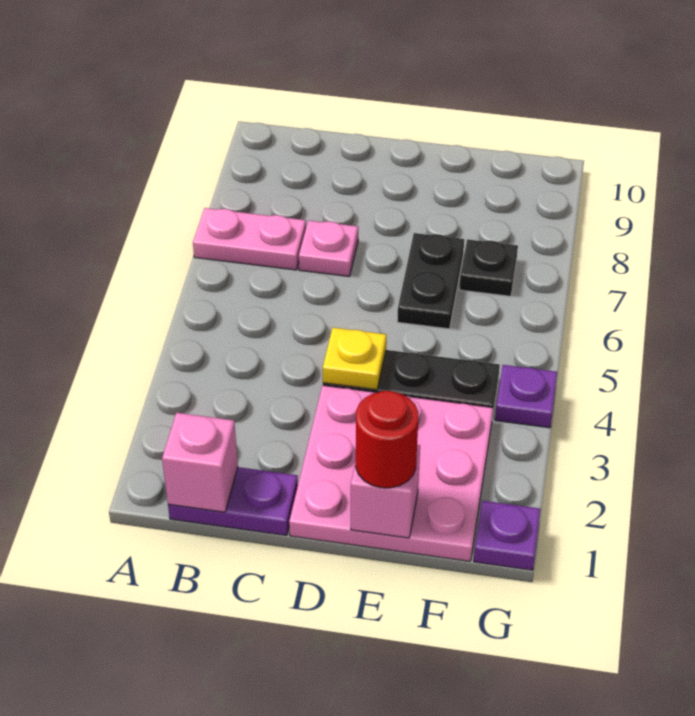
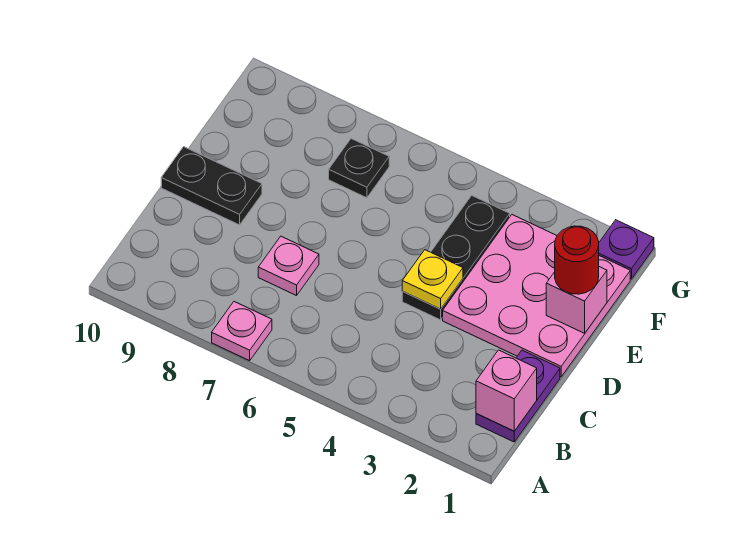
pink plate A7:B7 level 1 -> pink plate A7 level 1
black plate E6:E7 level 1 -> black plate D9:D10 level 1
purple plate G4 level 1 -> none

